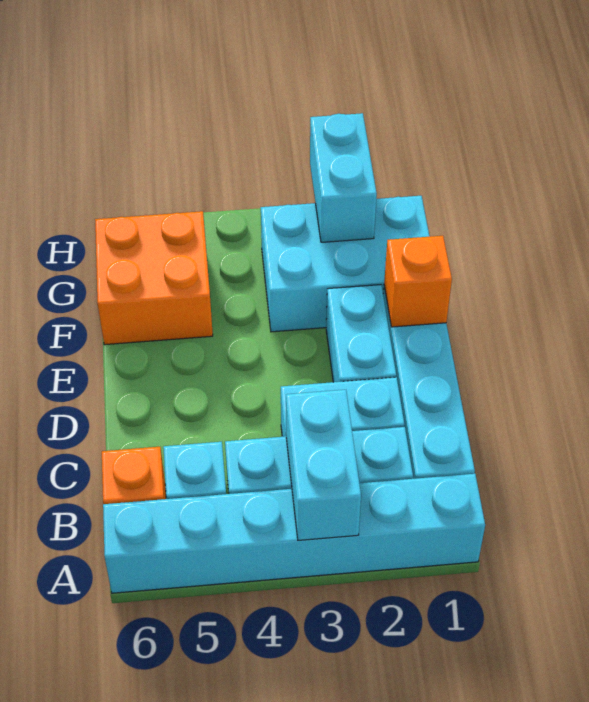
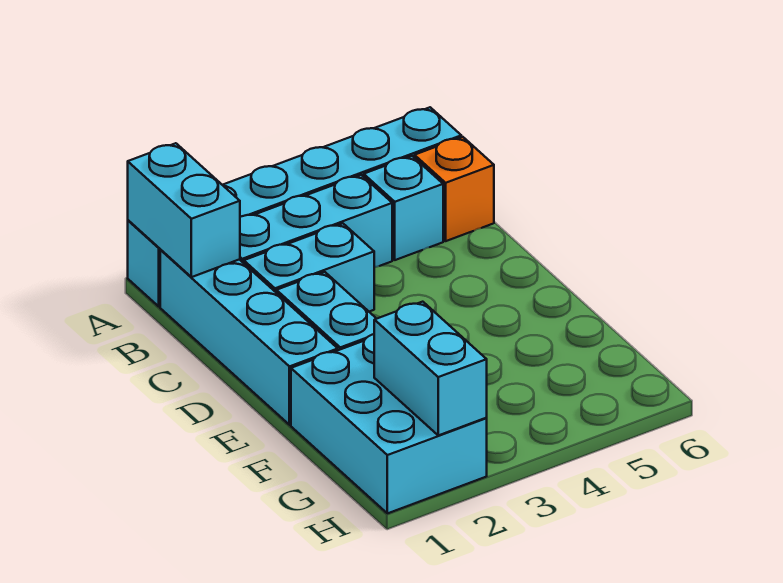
cyan brick A3:B3 level 2 -> cyan brick A1:B1 level 2
orange brick E1 level 2 -> none
cyan brick F1:G3 level 1 -> cyan brick F1:H2 level 1
orange brick F5:G6 level 1 -> none

